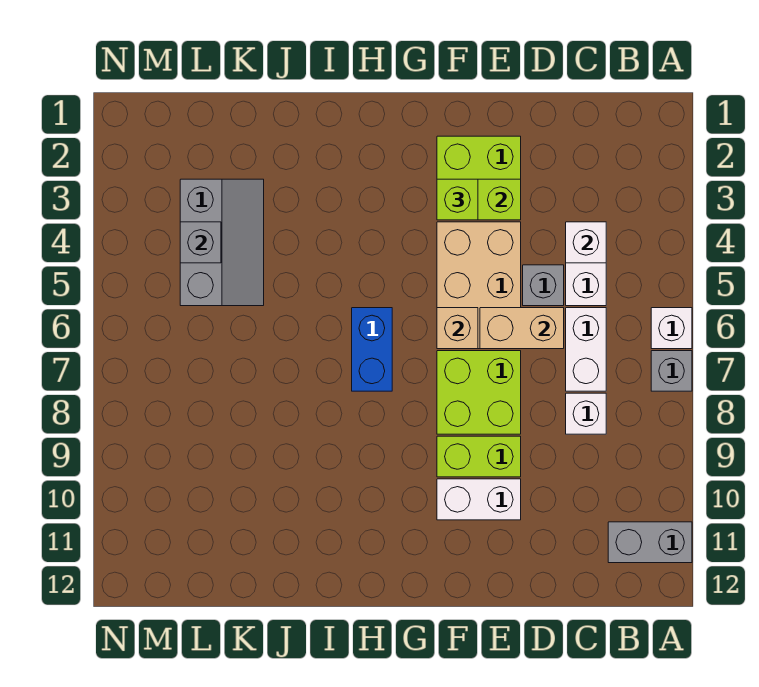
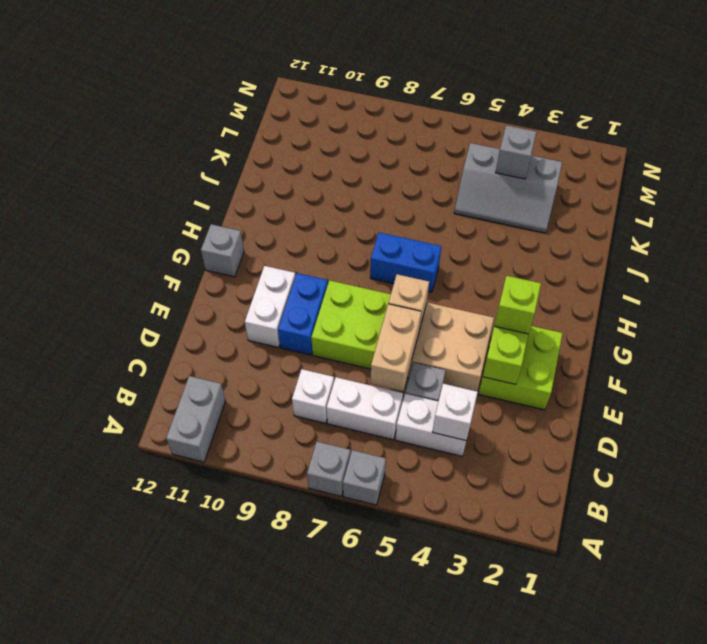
white brick A6 level 1 -> grey brick A6 level 1
lime brick E9:F9 level 1 -> blue brick E9:F9 level 1
none -> grey brick G12 level 1

